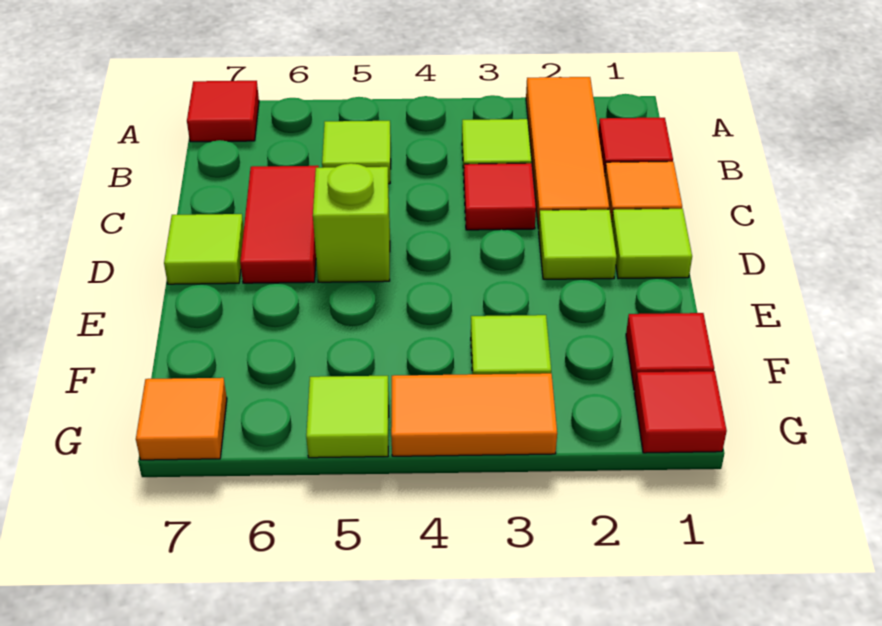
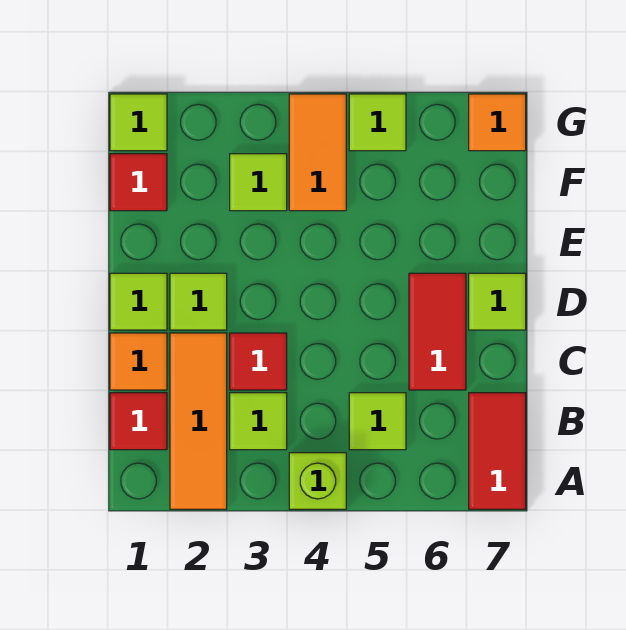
red tile A7 level 1 -> red tile A7:B7 level 1
lime brick D5 level 1 -> lime brick A4 level 1
red tile G1 level 1 -> lime tile G1 level 1
orange tile G3:G4 level 1 -> orange tile F4:G4 level 1

